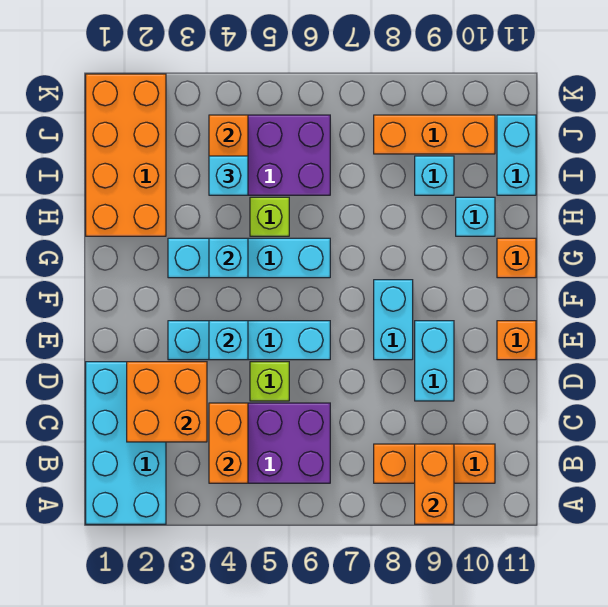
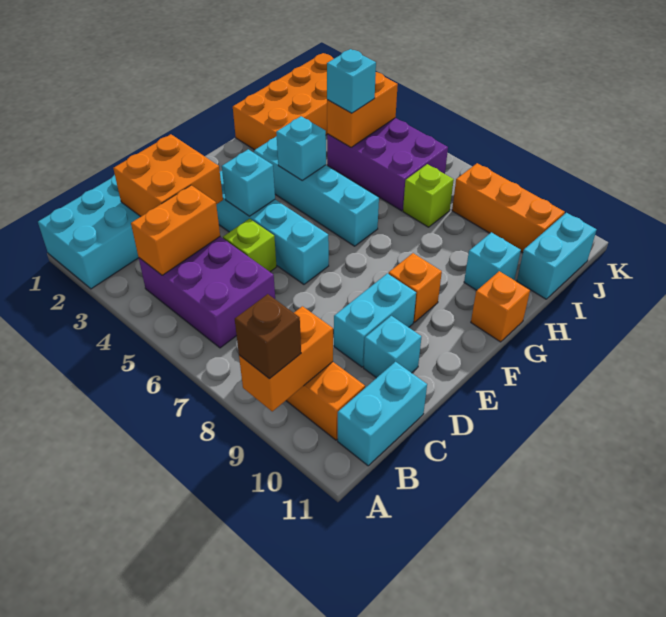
none -> brown brick A9 level 3
cyan brick E8:F8 level 1 -> cyan brick B11:C11 level 1
orange brick E11 level 1 -> orange brick F9 level 1
lime brick H5 level 1 -> lime brick I7 level 1
cyan brick I9 level 1 -> cyan brick D10 level 1

